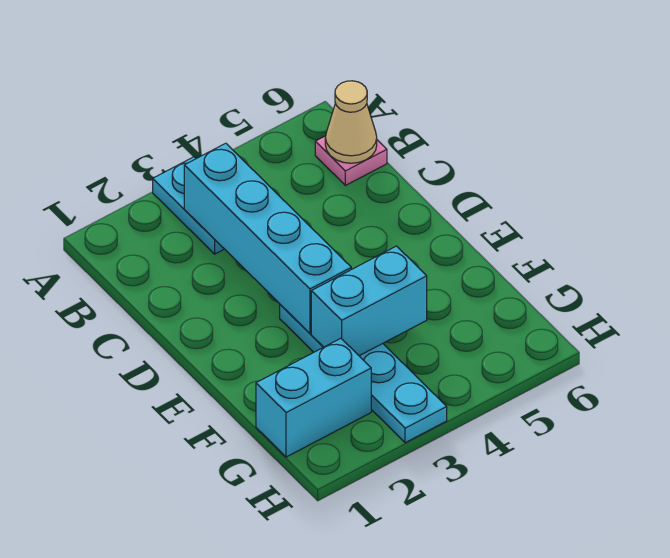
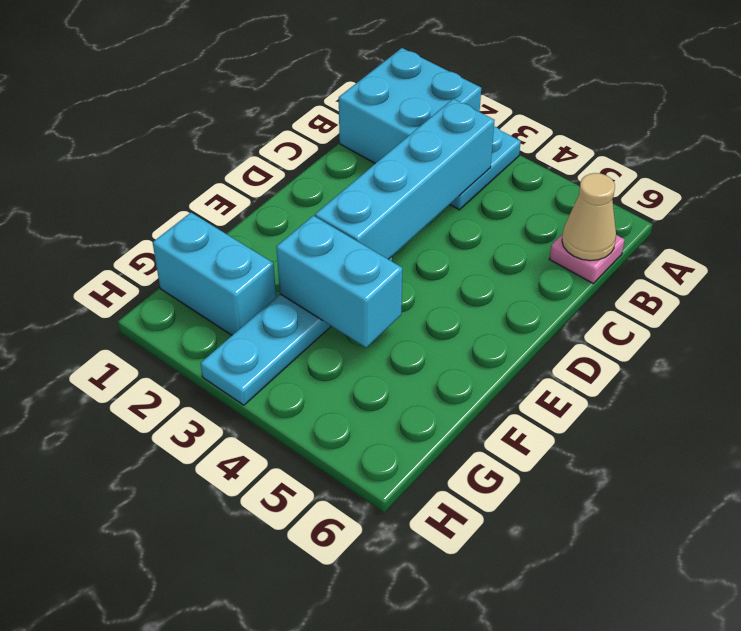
none -> cyan brick A1:B2 level 1

